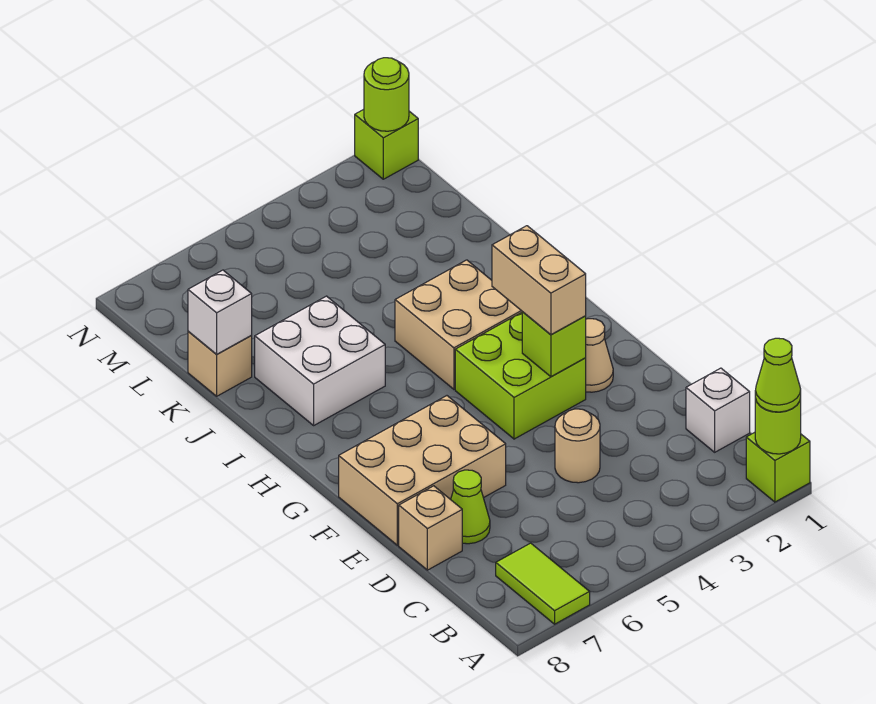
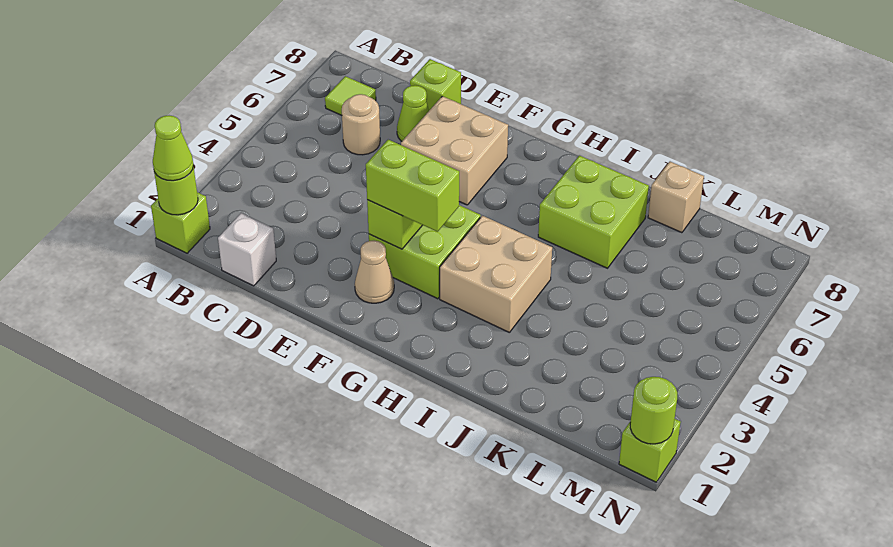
lime tile A7:B7 level 1 -> lime tile B7 level 1
tan round brick D4 level 1 -> tan round brick C6 level 1
tan brick D8 level 1 -> lime brick D8 level 1
tan brick E6:F8 level 1 -> tan brick E6:F7 level 1
tan brick F3:G3 level 3 -> lime brick F3:G3 level 3
white brick I6:J7 level 1 -> lime brick I6:J7 level 1
white brick K8 level 2 -> none

